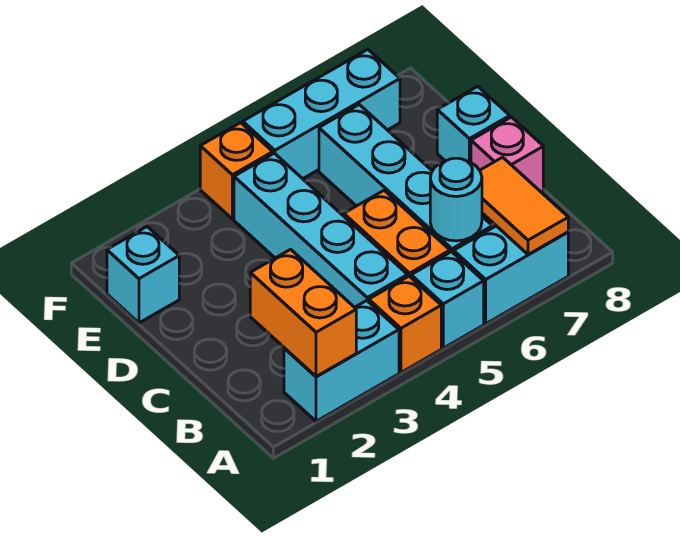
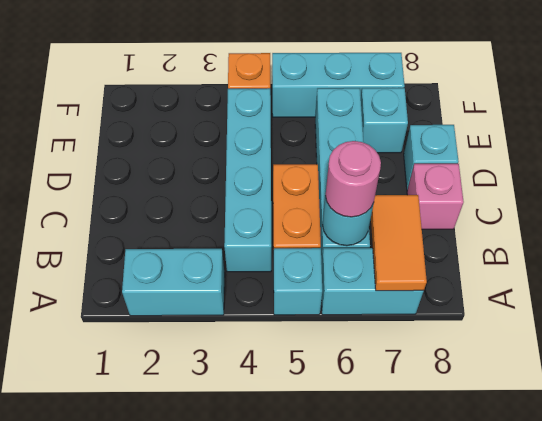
orange brick A2:B2 level 2 -> none
orange brick A4 level 1 -> none
none -> pink round brick B6 level 3
cyan brick E1 level 1 -> cyan brick E7 level 1

